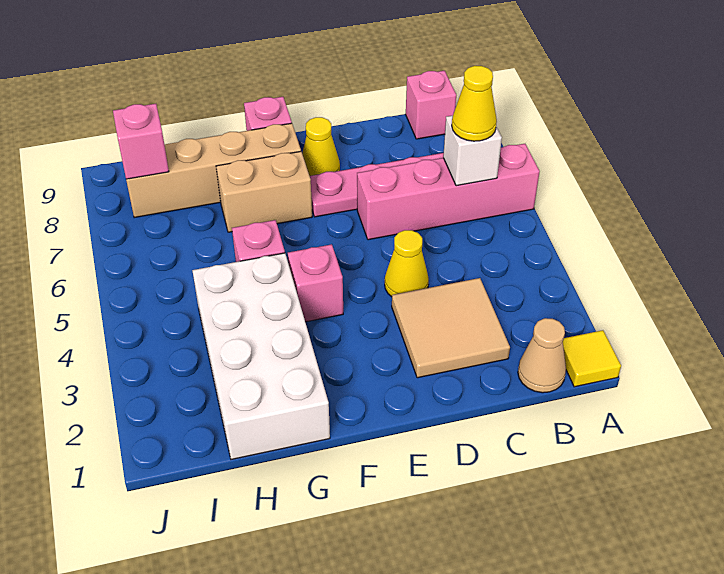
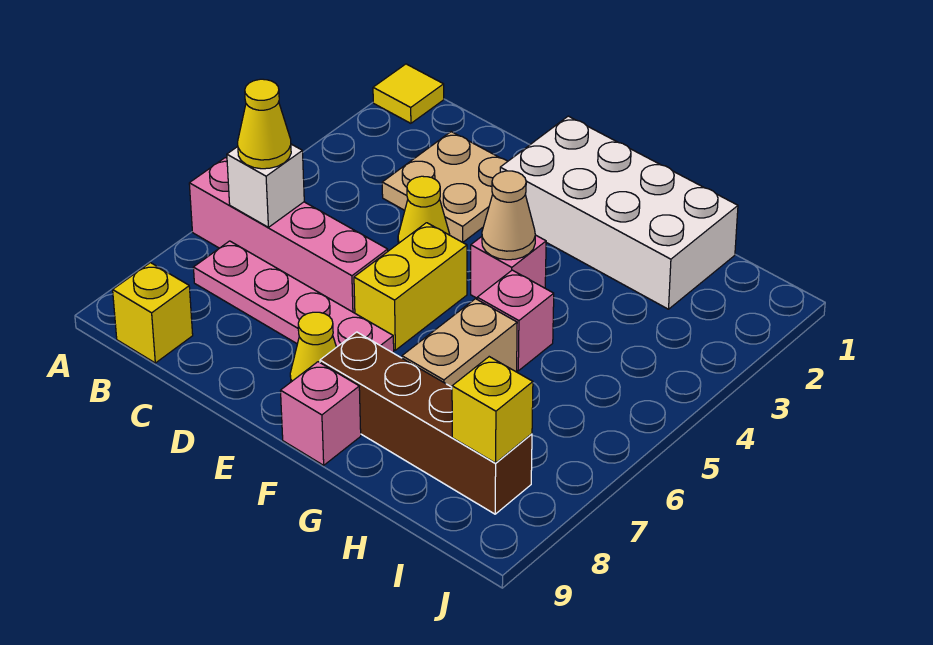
tan cone B1 level 1 -> tan cone F4 level 2
pink brick B9 level 1 -> yellow brick B9 level 1
tan tile C2:D3 level 1 -> tan plate C2:D3 level 1
none -> yellow brick E5:E6 level 1
tan brick F7:G7 level 1 -> tan brick G6:G7 level 1
tan brick F8:I8 level 1 -> brown brick F8:I8 level 1
white brick G1:H4 level 1 -> white brick E1:H2 level 1
pink brick I8 level 2 -> yellow brick I8 level 2

